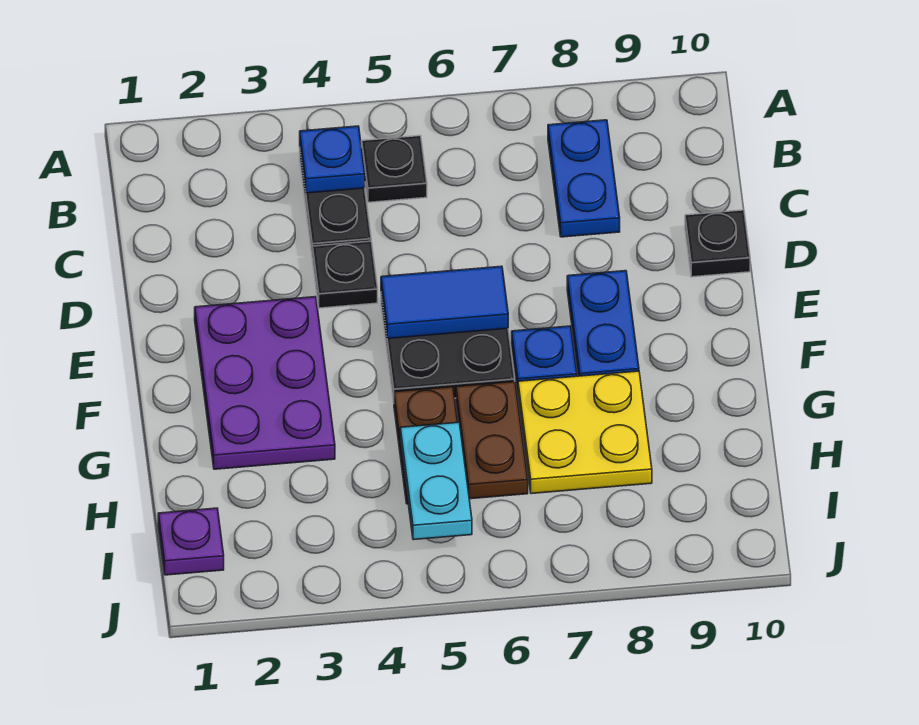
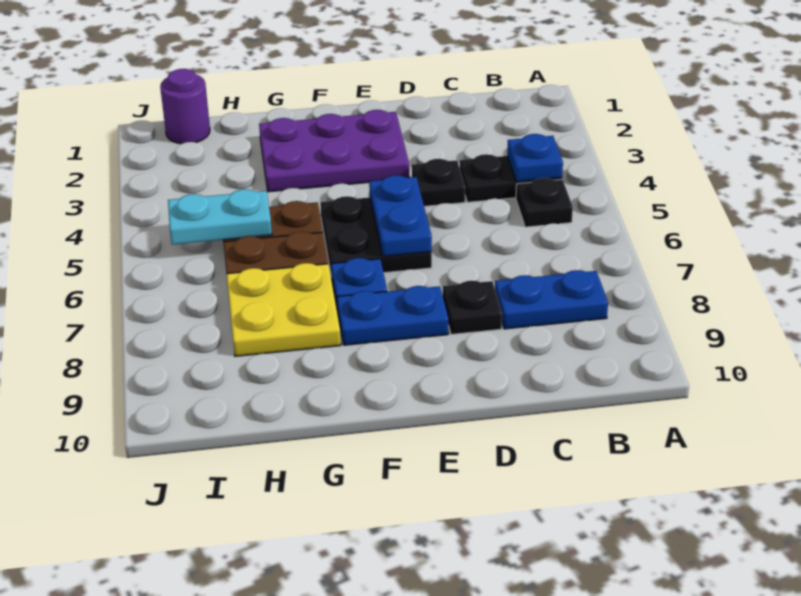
black plate D10 level 1 -> black plate D8 level 1
blue tile E5:E6 level 2 -> blue plate E5:E6 level 2
purple plate I1 level 1 -> purple round brick I1 level 1

